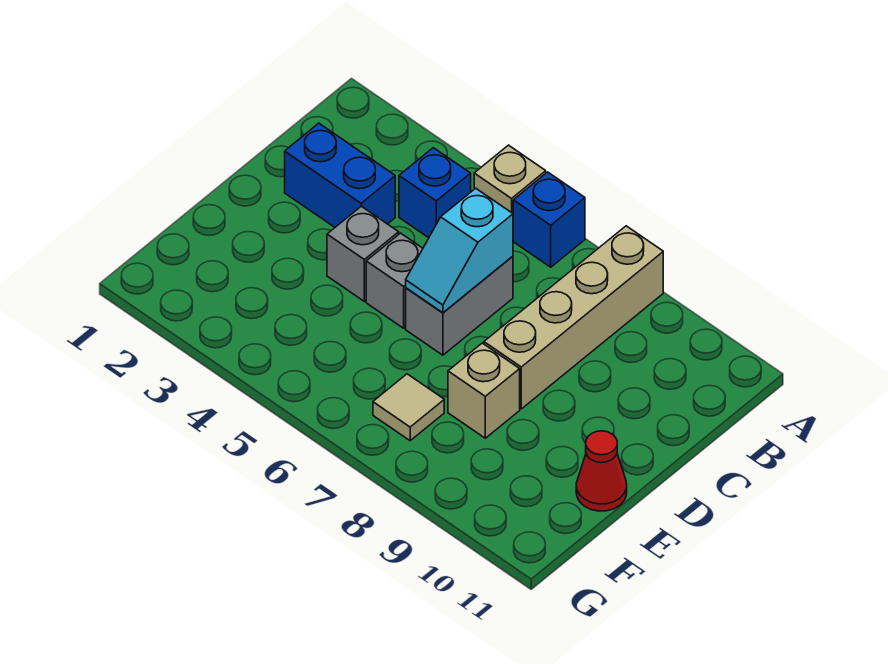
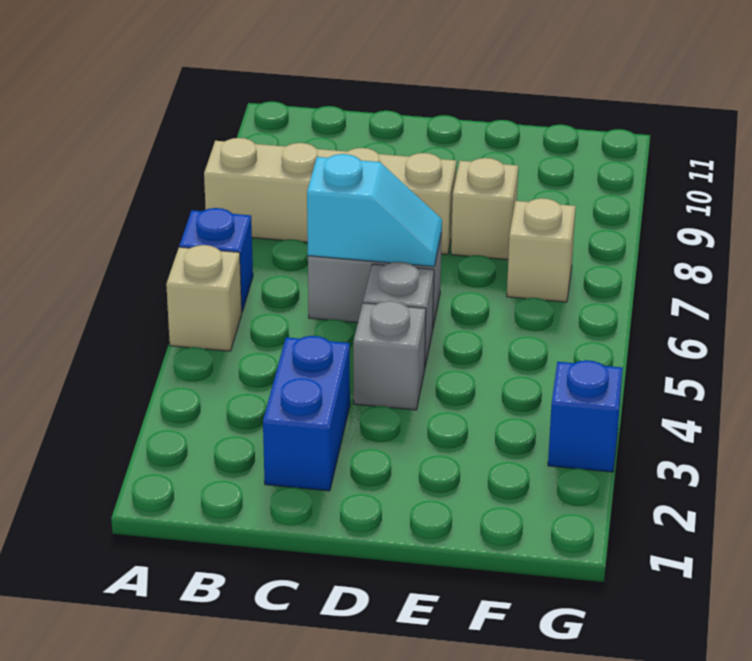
blue brick B4 level 1 -> blue brick G3 level 1
red cone E11 level 1 -> none
tan tile F7 level 1 -> tan brick F7 level 1

